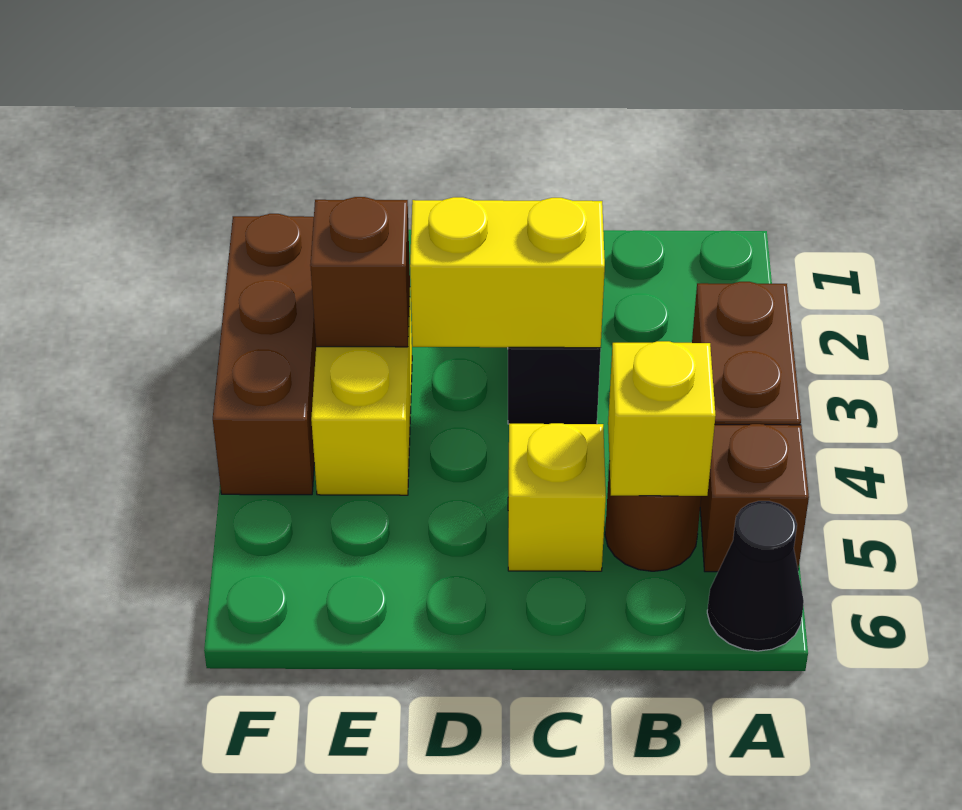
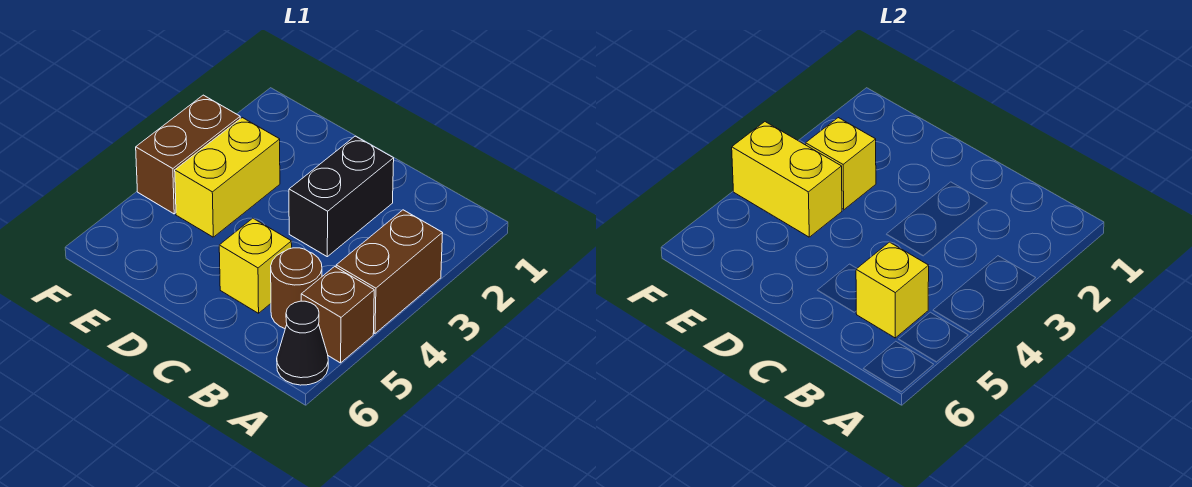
yellow brick C3:D3 level 2 -> yellow brick E4:F4 level 2
brown brick E3 level 2 -> yellow brick E3 level 2
brown brick F2:F4 level 1 -> brown brick F3:F4 level 1

